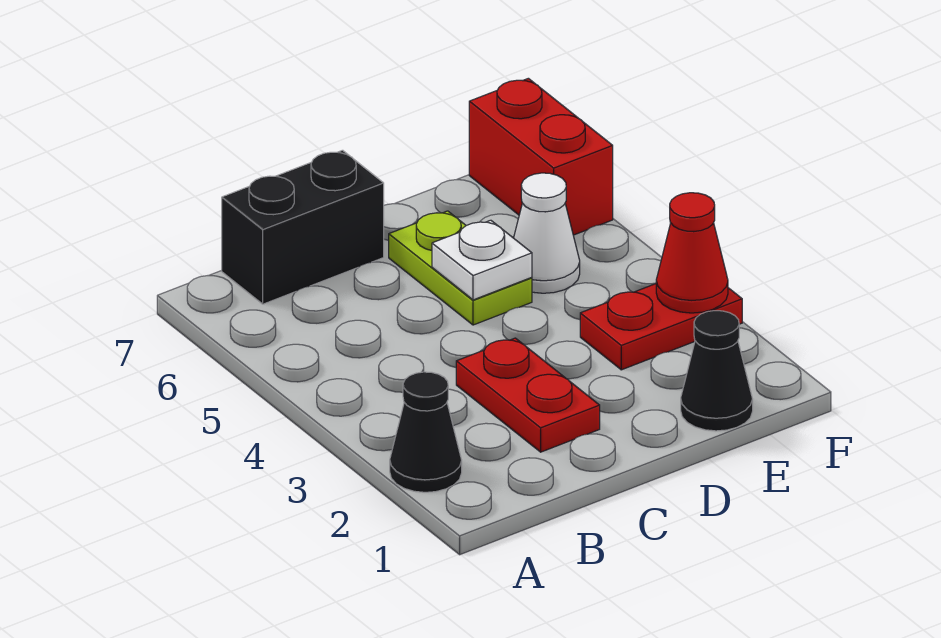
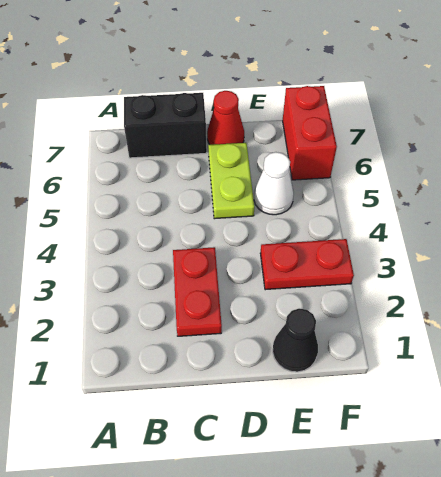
black cone A2 level 1 -> none
white plate D5 level 2 -> none
red cone F3 level 2 -> red cone D7 level 1

